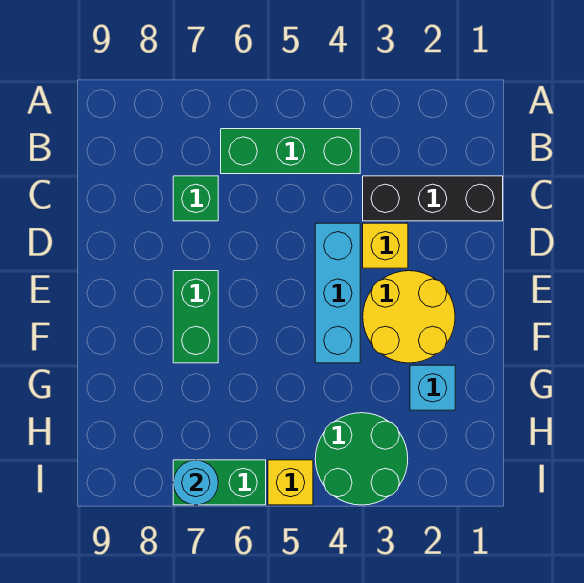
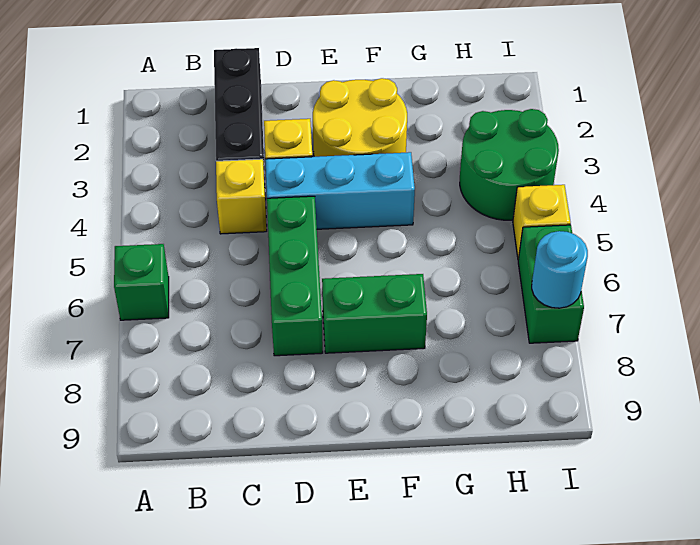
green brick B4:B6 level 1 -> green brick D5:D7 level 1
none -> yellow brick C4 level 1
green brick C7 level 1 -> green brick A6 level 1
cyan brick G2 level 1 -> none

